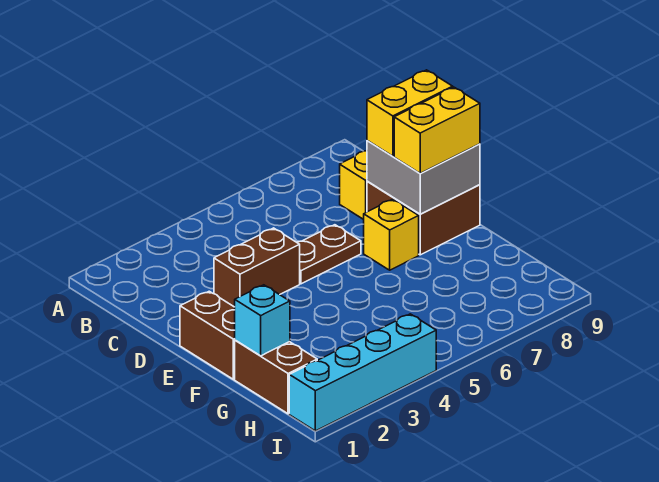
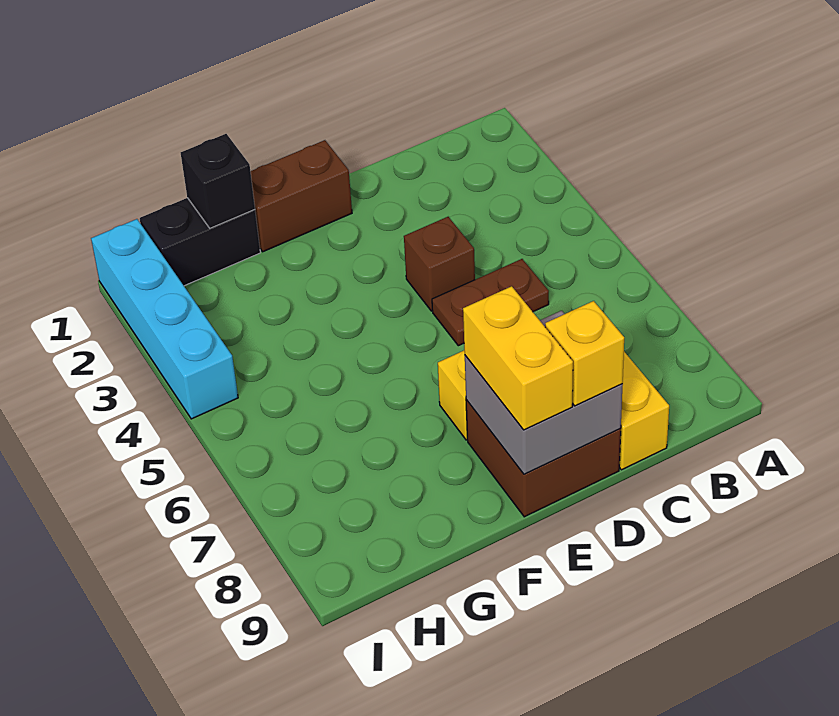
brown brick D3:D4 level 1 -> brown brick D4 level 1
brown plate D5:D6 level 1 -> brown plate C5:D5 level 1
yellow brick D8:D9 level 3 -> yellow brick D9 level 3
brown brick G1:H1 level 1 -> black brick G1:H1 level 1
cyan brick G1 level 2 -> black brick G1 level 2

